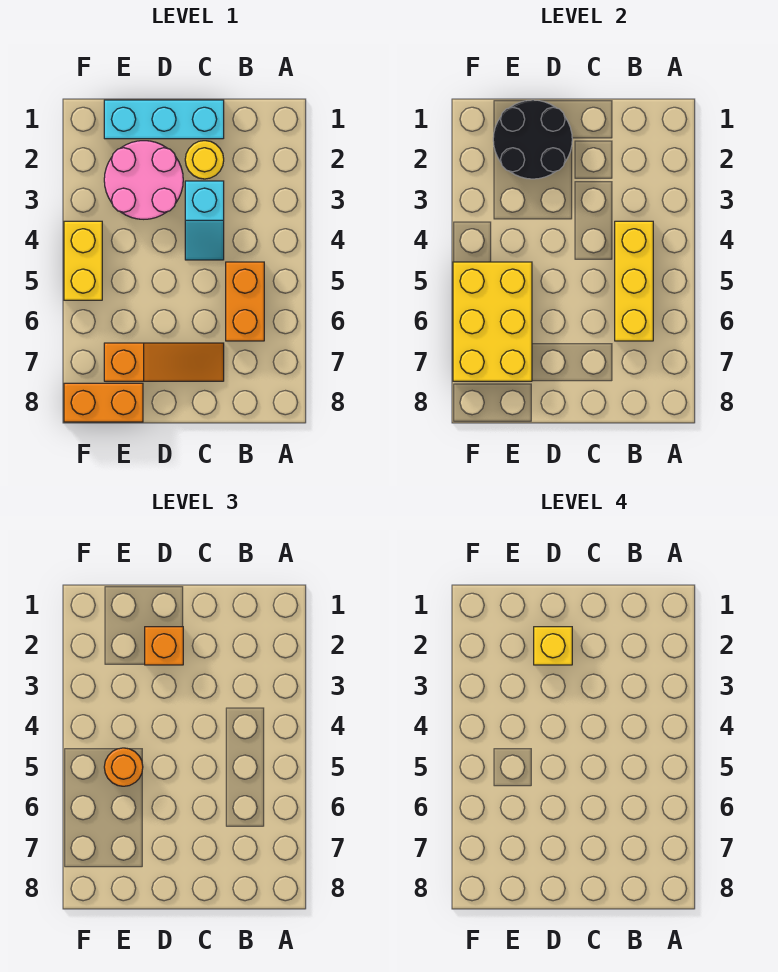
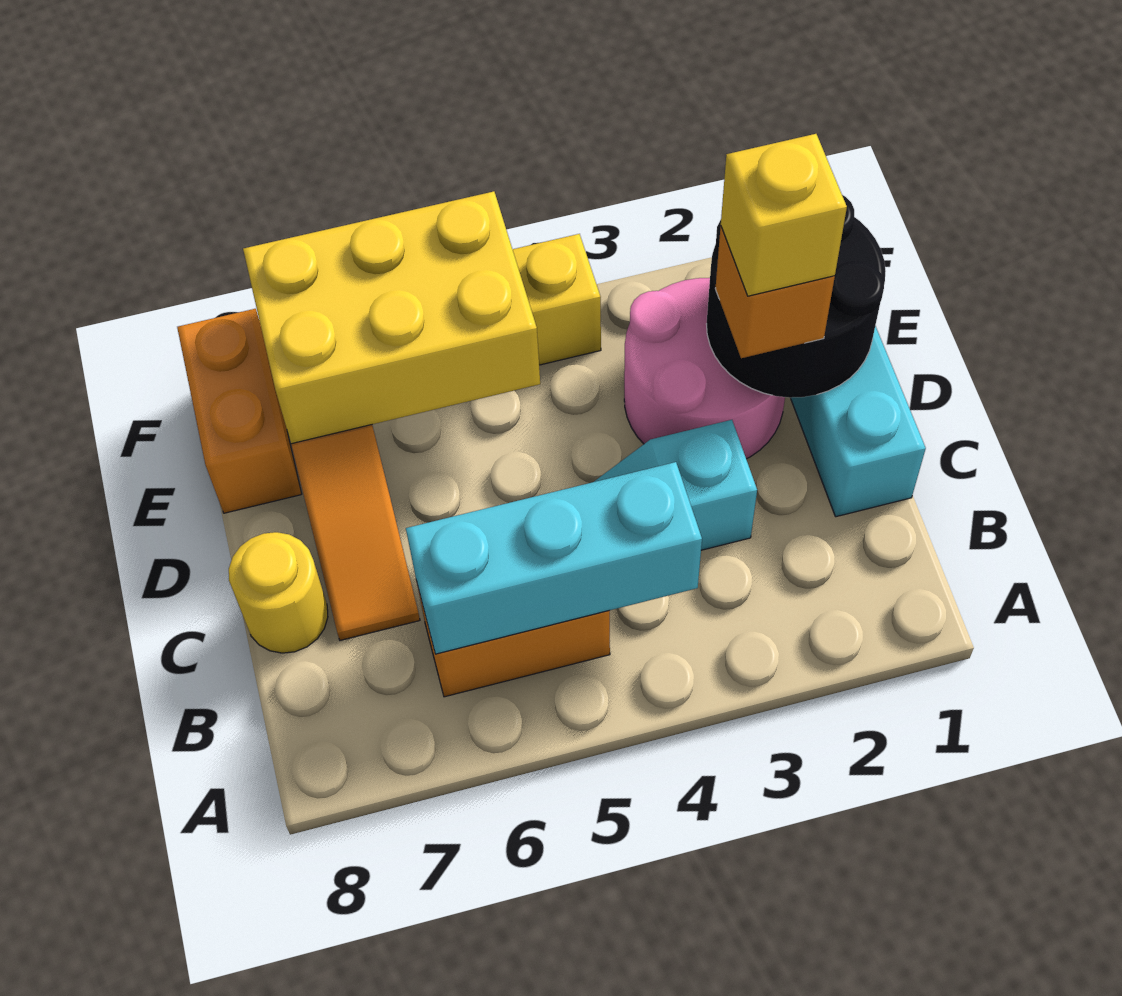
yellow brick B4:B6 level 2 -> cyan brick B4:B6 level 2
yellow round brick C2 level 1 -> yellow round brick C8 level 1
orange round brick E5 level 3 -> none

